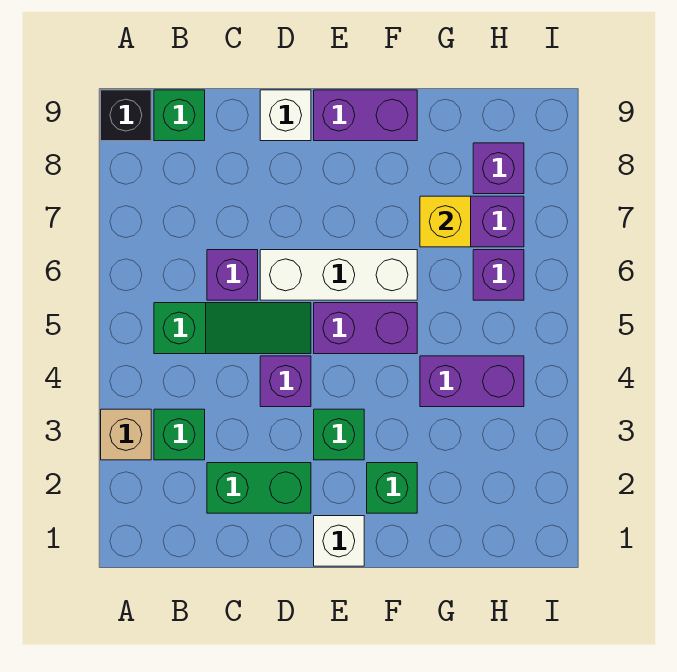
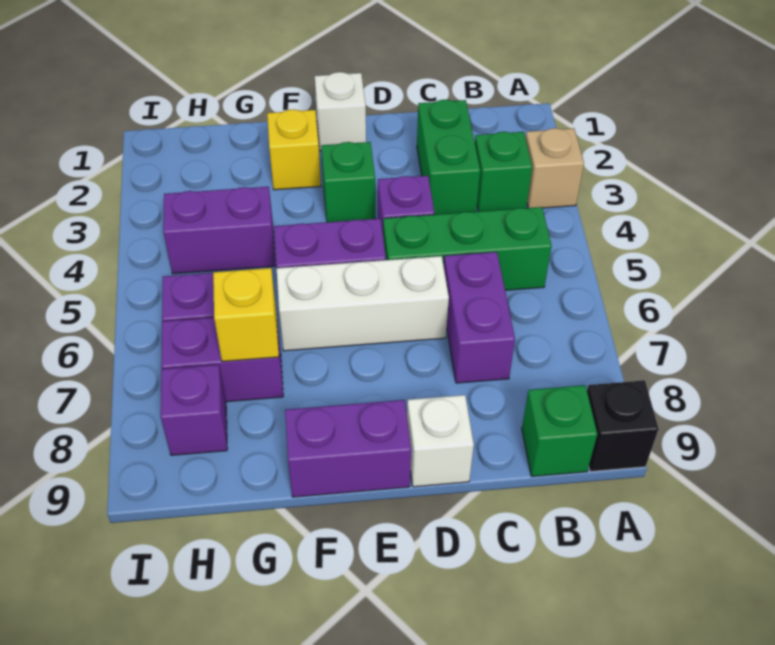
green slope B5:D5 level 1 top B -> green brick B5:D5 level 1
green brick C2:D2 level 1 -> green brick C2:C3 level 1
purple brick C6 level 1 -> purple brick C6:C7 level 1
green brick F2 level 1 -> yellow brick F2 level 1

